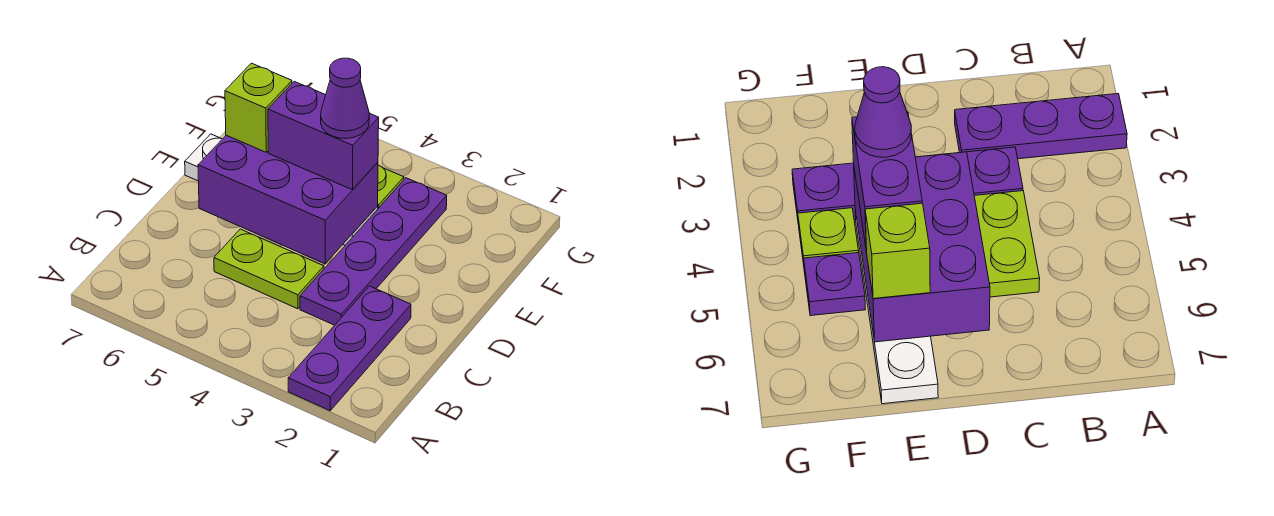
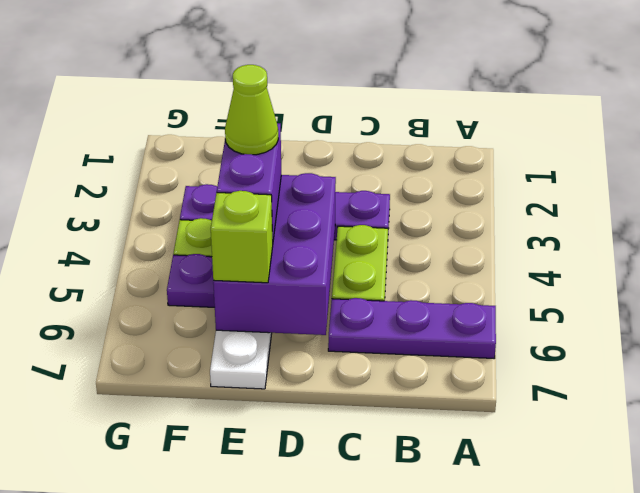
purple plate A2:C2 level 1 -> purple plate A6:C6 level 1
purple cone E4 level 4 -> lime cone E4 level 4

